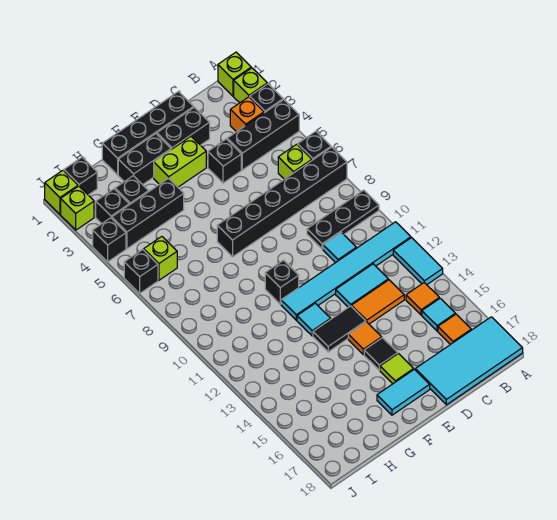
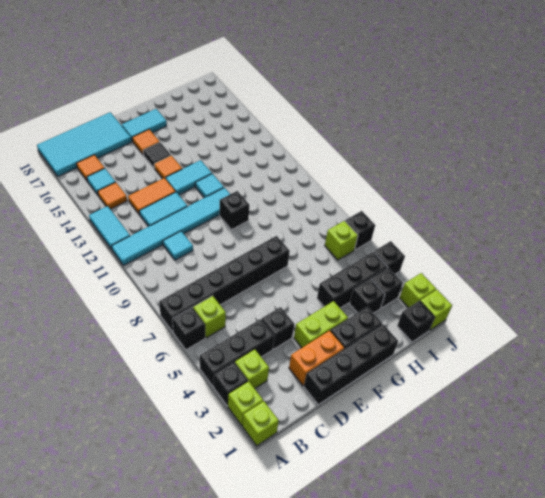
black plate A9:C9 level 1 -> none
orange brick B3 level 1 -> lime brick B3 level 1
black brick D2:E2 level 1 -> orange brick D2:E2 level 1
black tile E13:F13 level 1 -> cyan tile E13:F13 level 1
lime tile E16 level 1 -> orange tile E16 level 1

